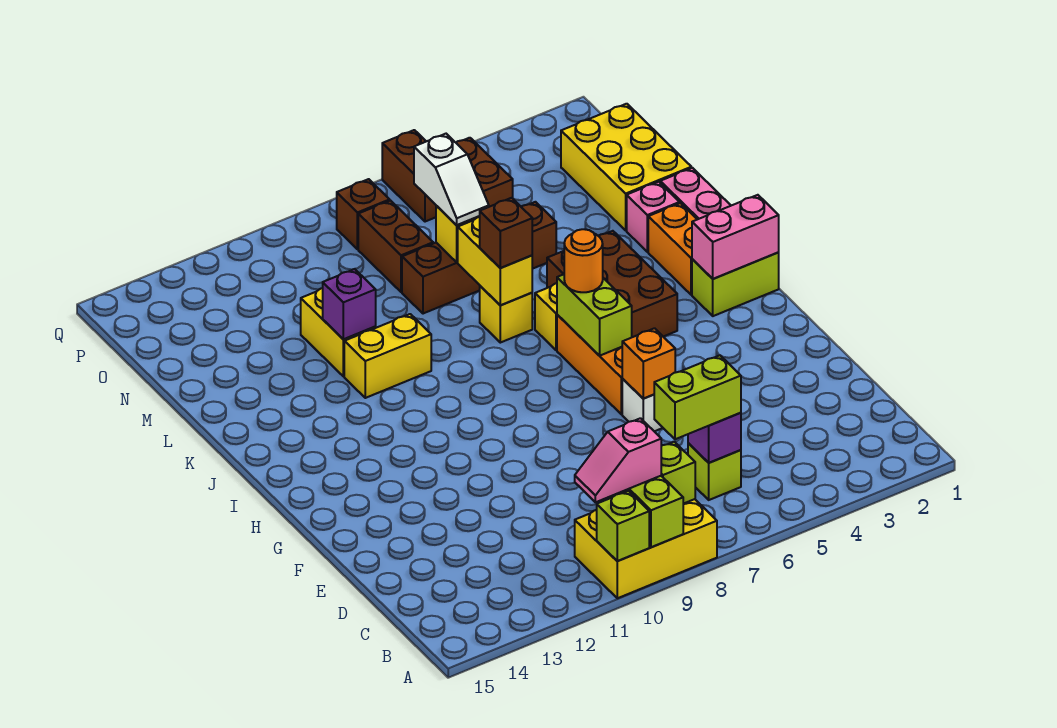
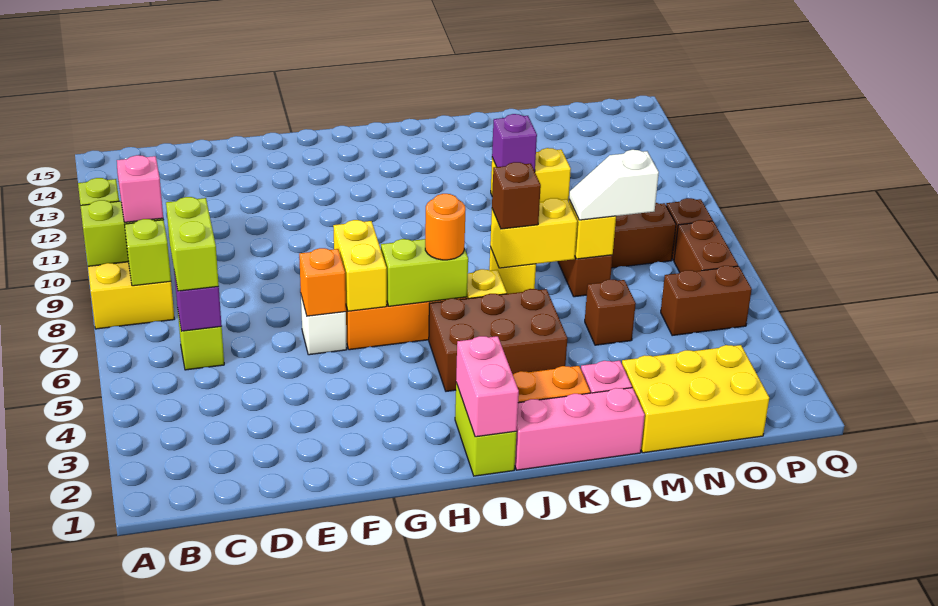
yellow brick K10:K11 level 1 -> yellow brick G6:G7 level 2
brown brick P6:Q6 level 1 -> brown brick P6:P7 level 1

